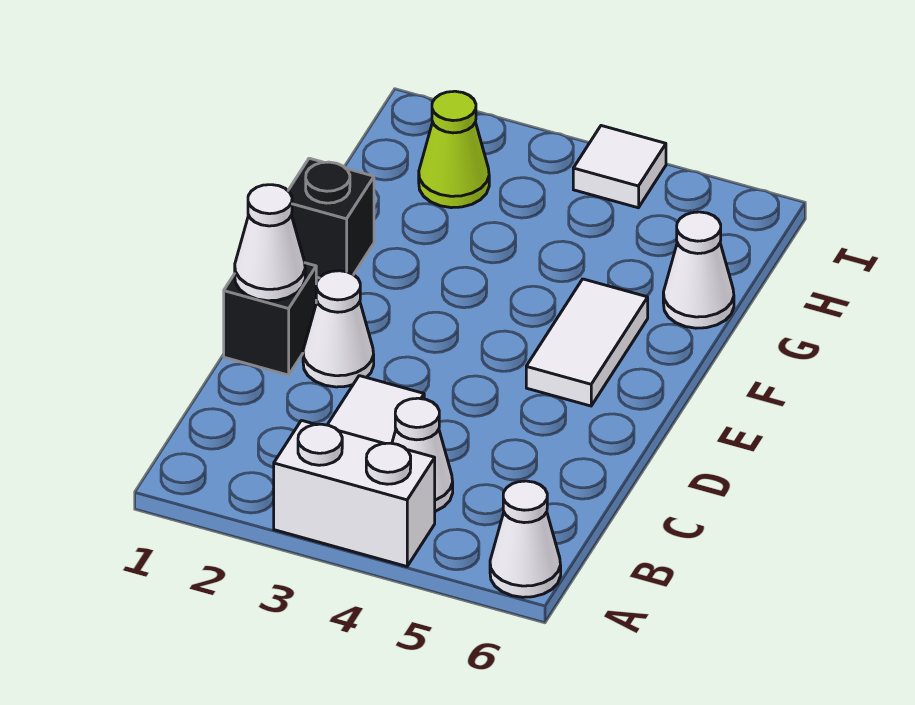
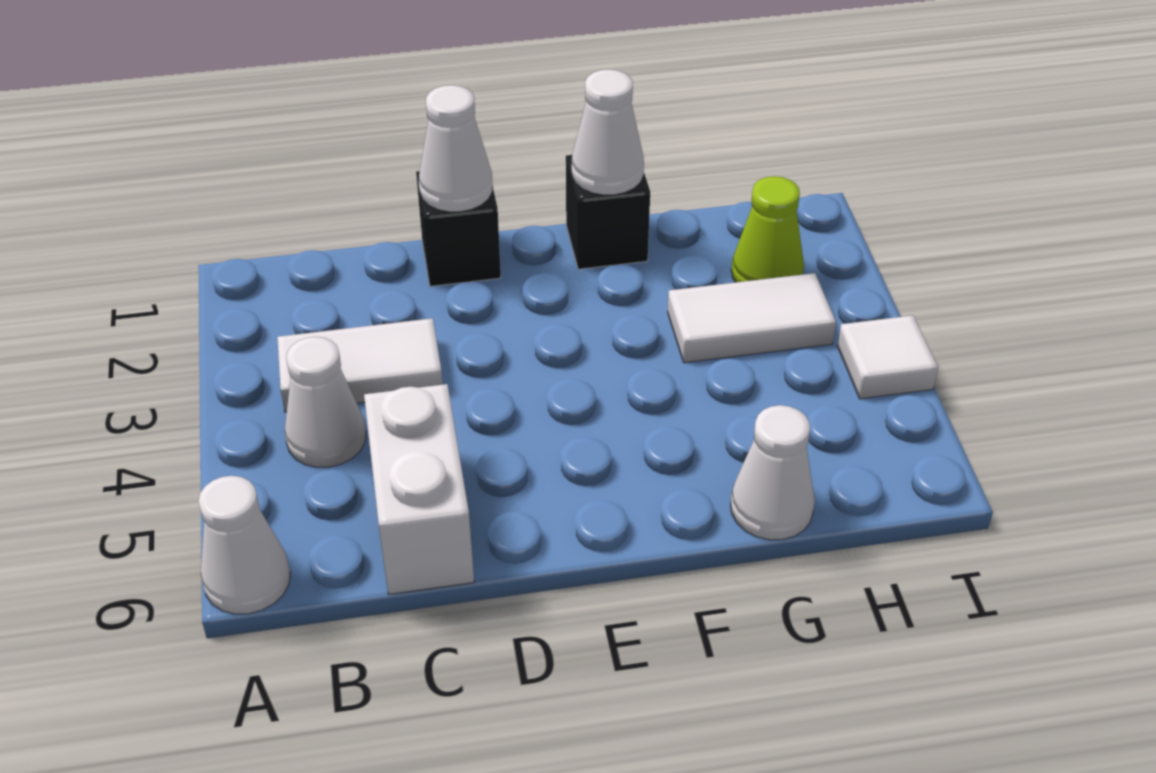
white brick A3:A4 level 1 -> white brick C5:C6 level 1
white cone D2 level 1 -> white cone F1 level 2
white tile E5:F5 level 1 -> white tile G3:H3 level 1

